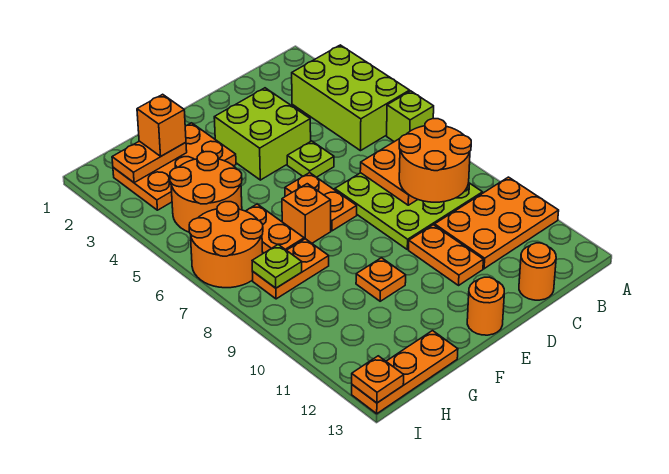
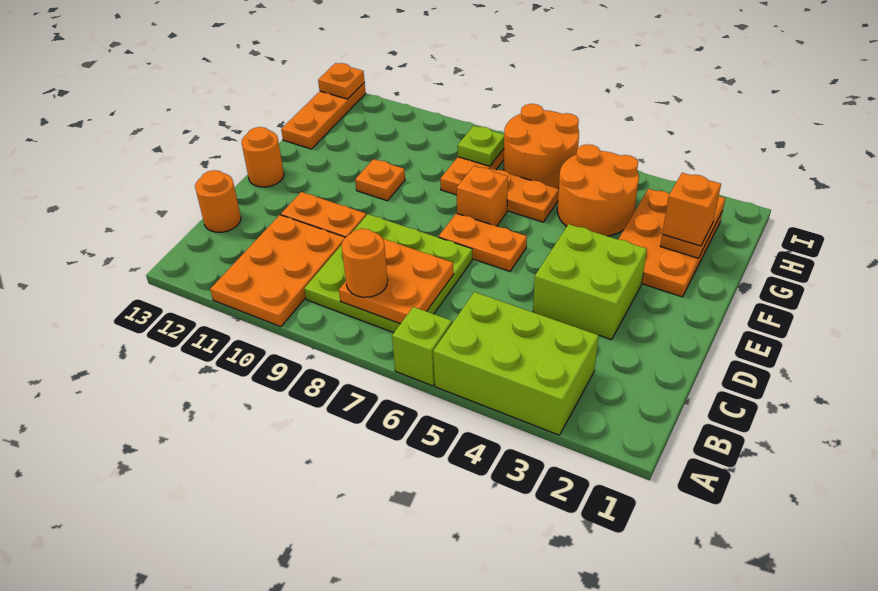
orange round brick B8:C9 level 3 -> orange round brick B8 level 3
lime plate D5 level 1 -> none

